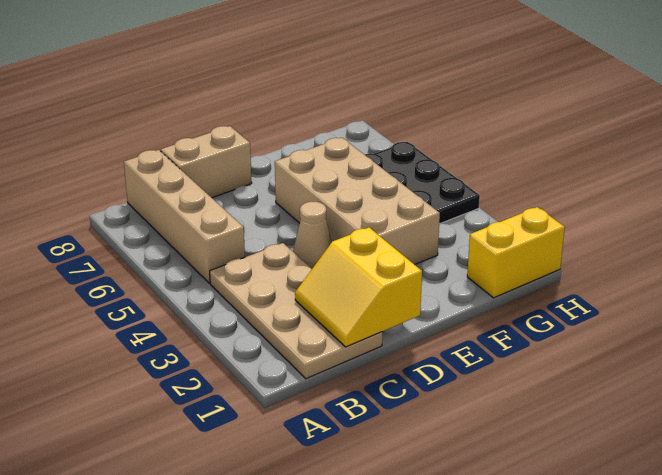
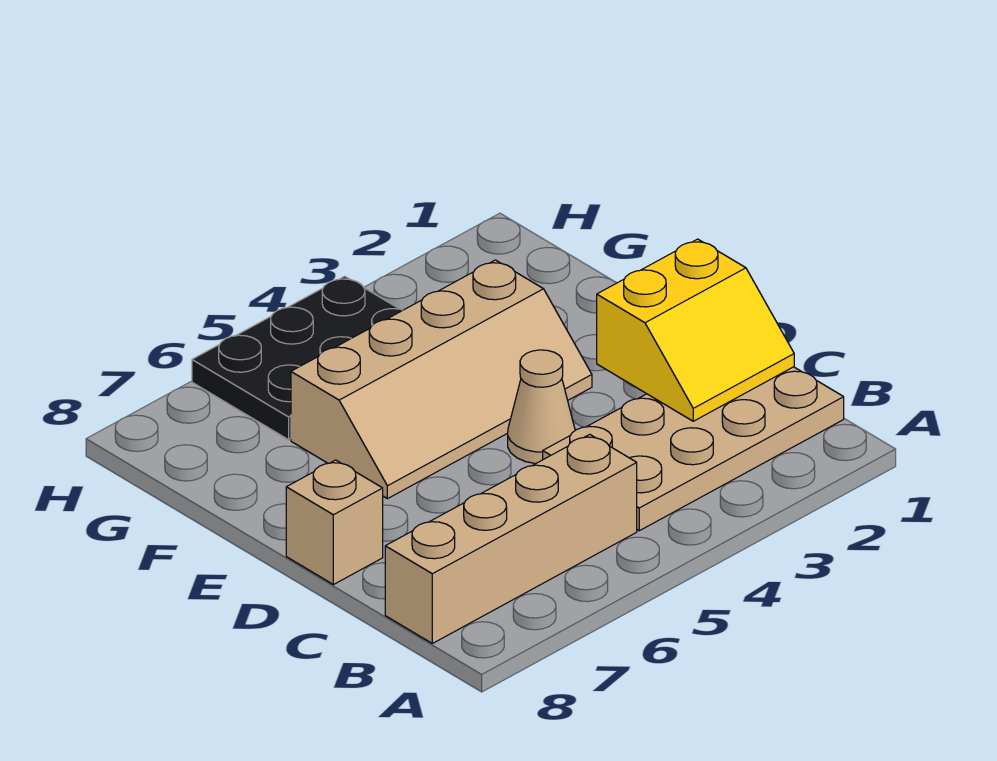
tan brick C8:D8 level 1 -> tan brick D8 level 1
tan brick E3:F6 level 1 -> tan slope E3:F6 level 1 top F
yellow brick G1:H1 level 1 -> none

